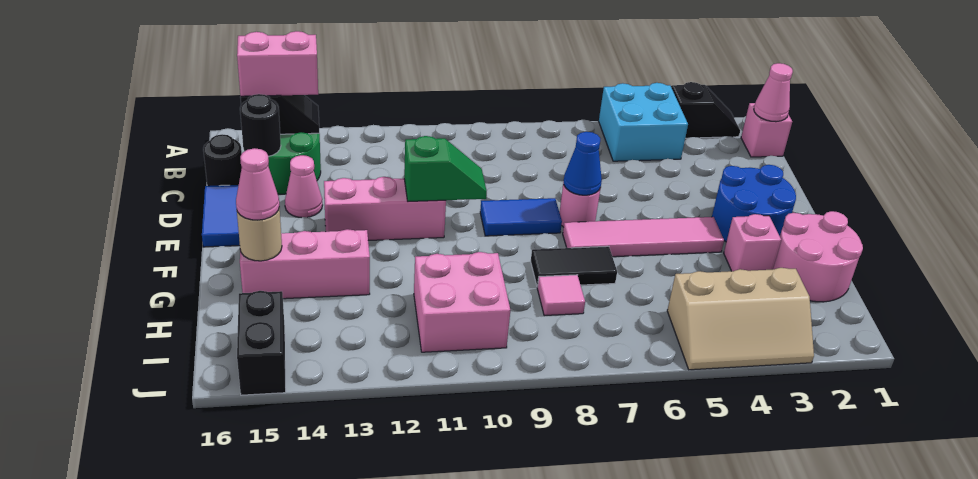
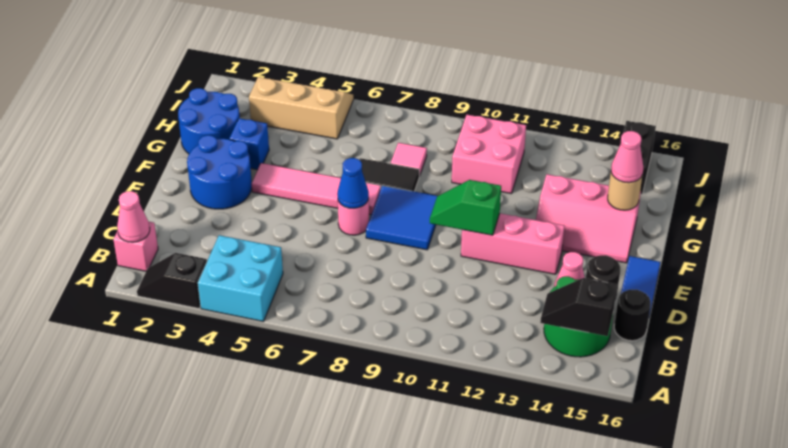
pink brick B14:B15 level 3 -> none
blue tile E8:E9 level 1 -> blue tile E8:F9 level 1
pink round brick G1:H2 level 1 -> blue round brick G1:H2 level 1
pink brick G3 level 1 -> blue brick G3 level 1

